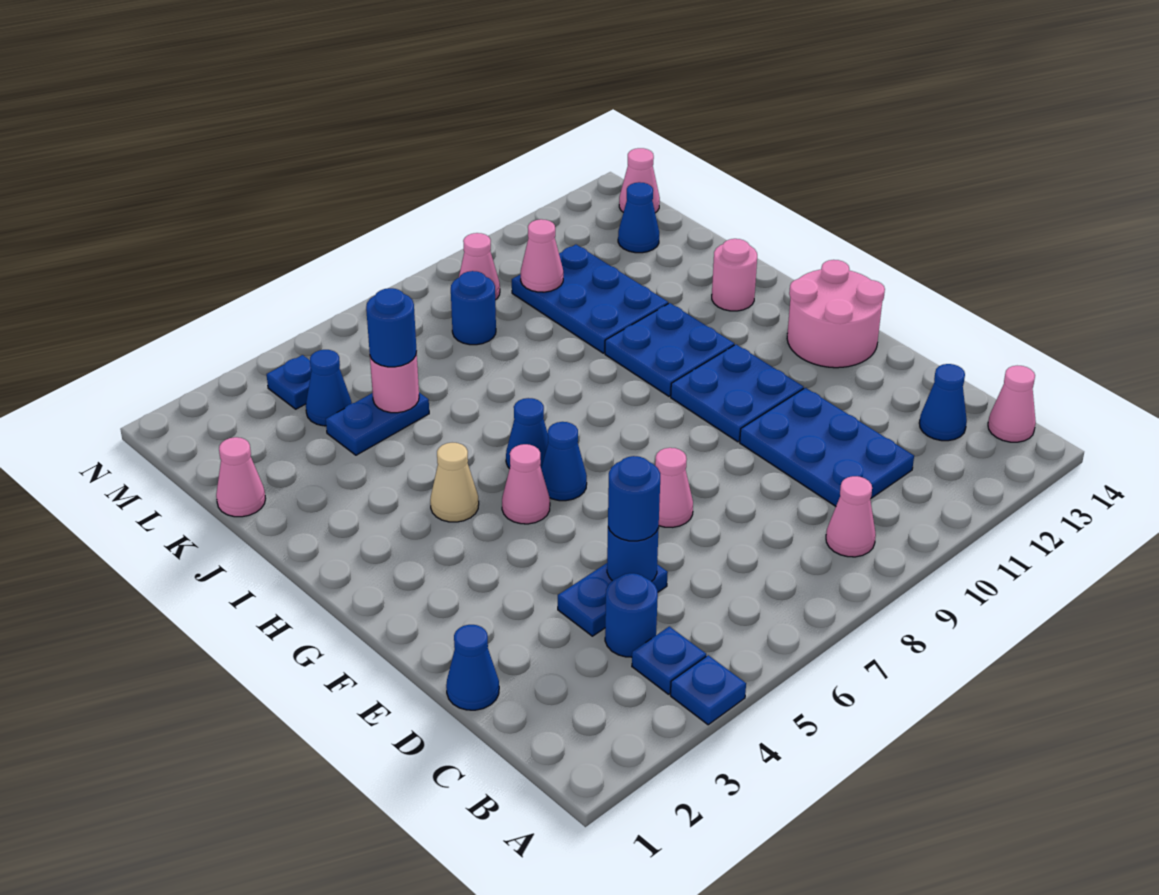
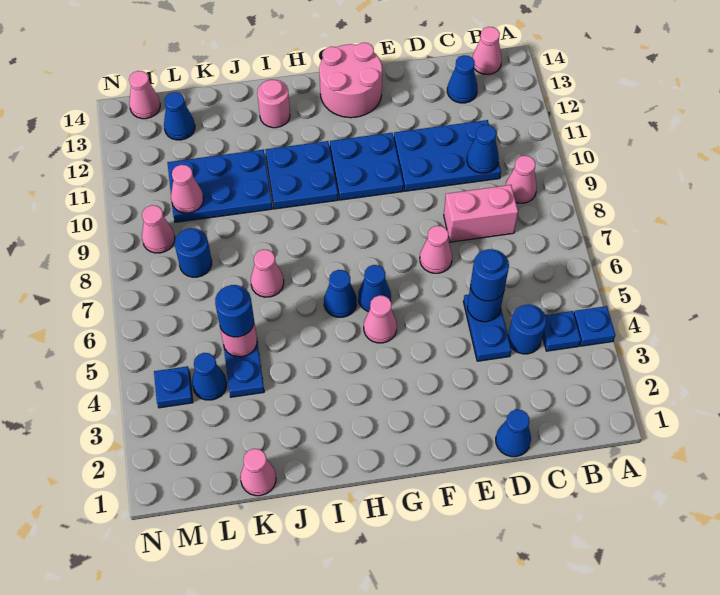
none -> pink brick C8:D8 level 1
none -> blue cone C10 level 2
tan cone H4 level 1 -> none
none -> pink cone J7 level 1

